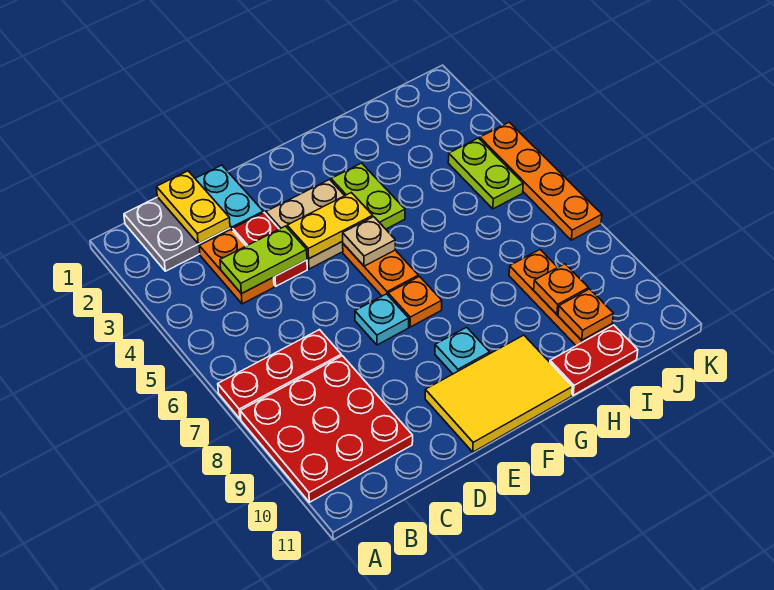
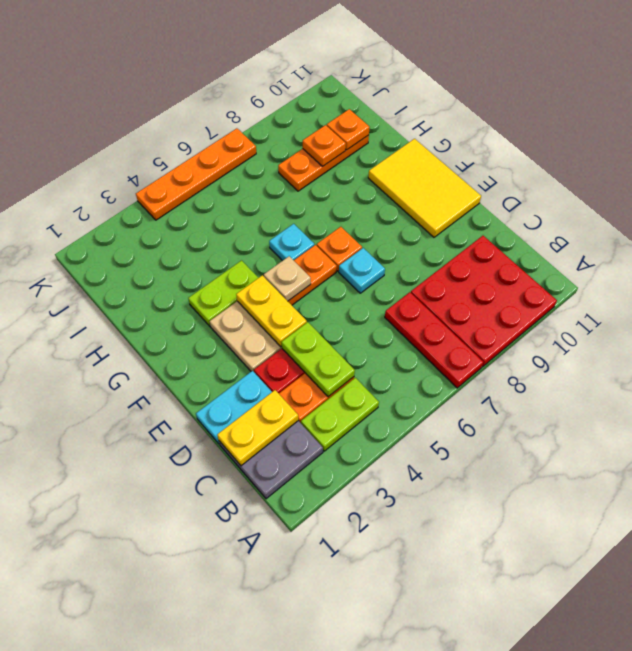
cyan plate F9 level 1 -> cyan plate G6 level 1
red plate H11:I11 level 1 -> none
lime plate J4:J5 level 1 -> lime plate B3:B4 level 1

